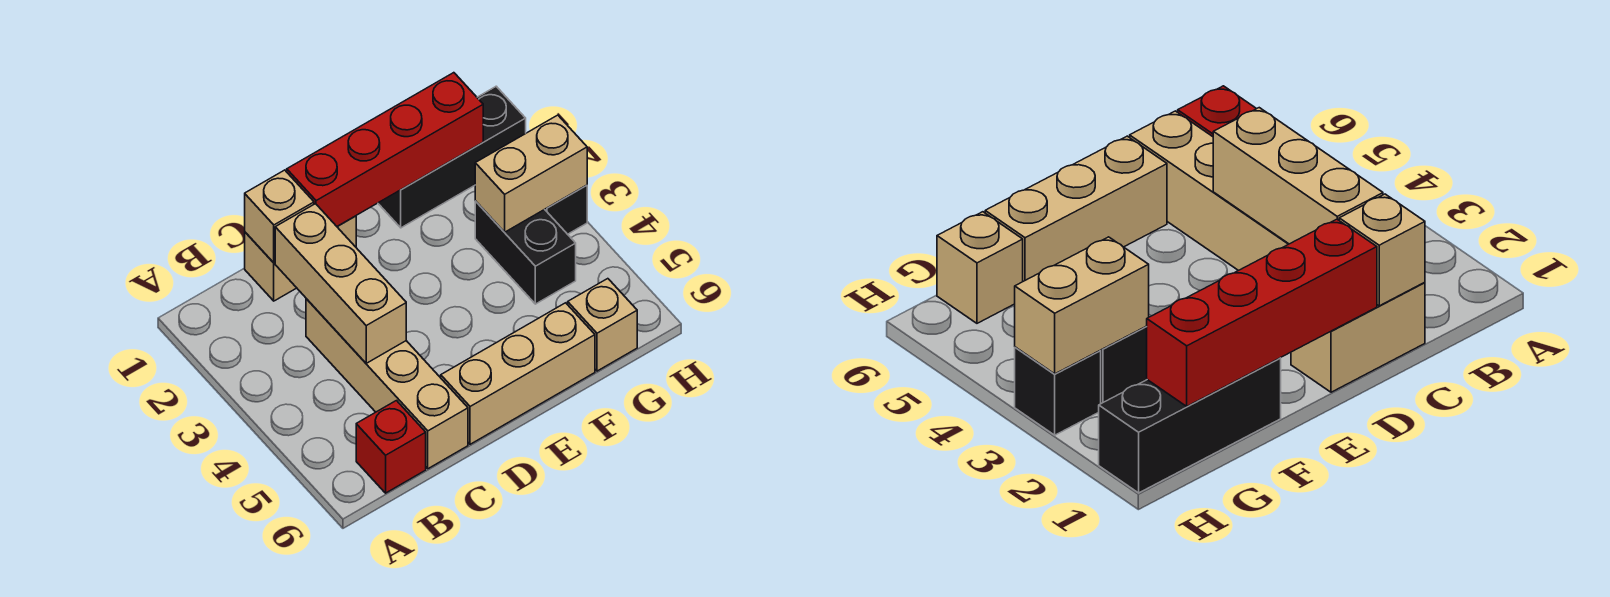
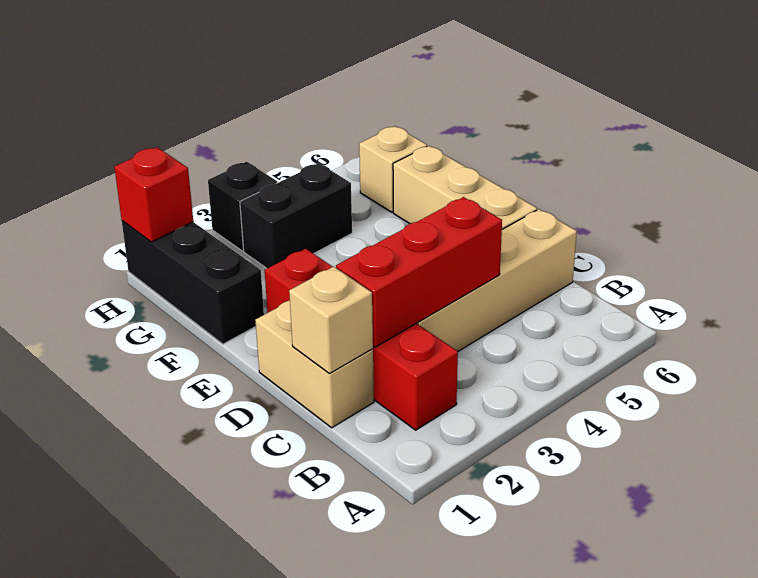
red brick B6 level 1 -> red brick H1 level 2
tan brick C2:C4 level 2 -> red brick C2:C4 level 2
red brick D1:G1 level 2 -> red brick B2:E2 level 1
tan brick G3:H3 level 2 -> none

